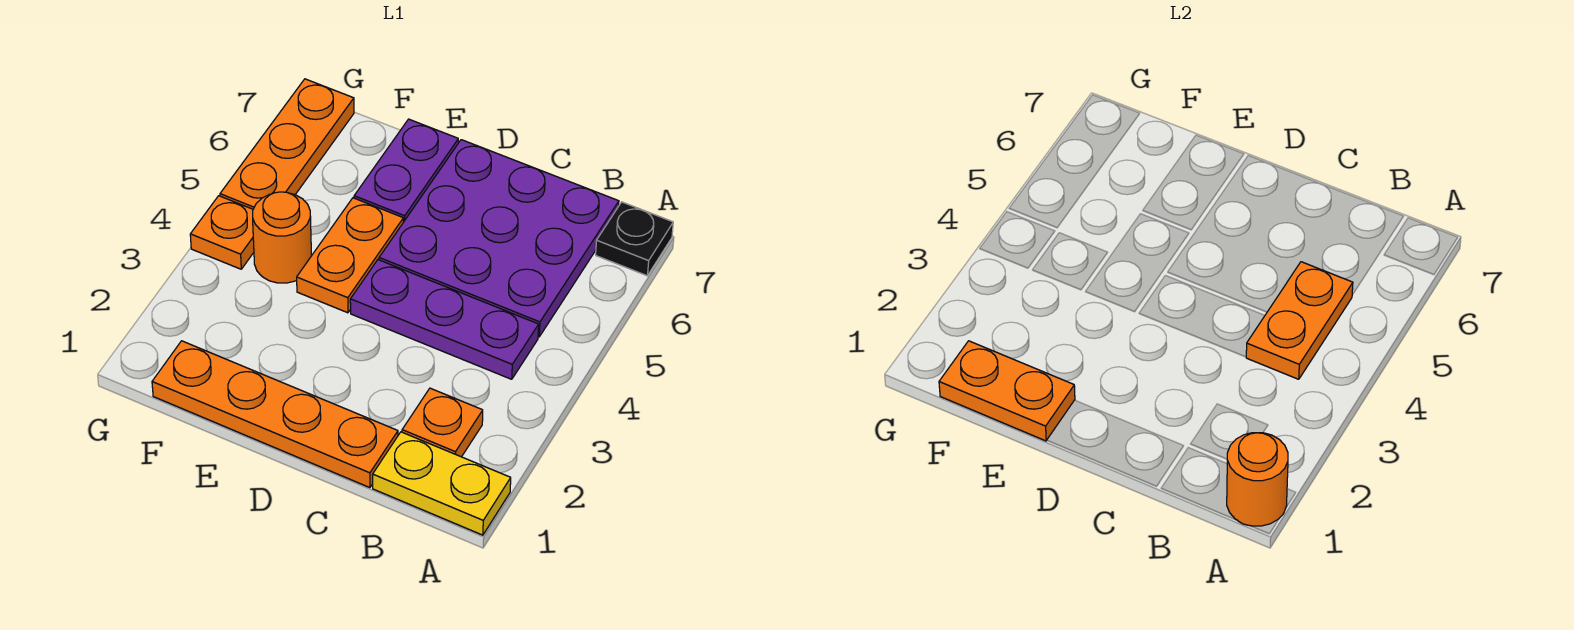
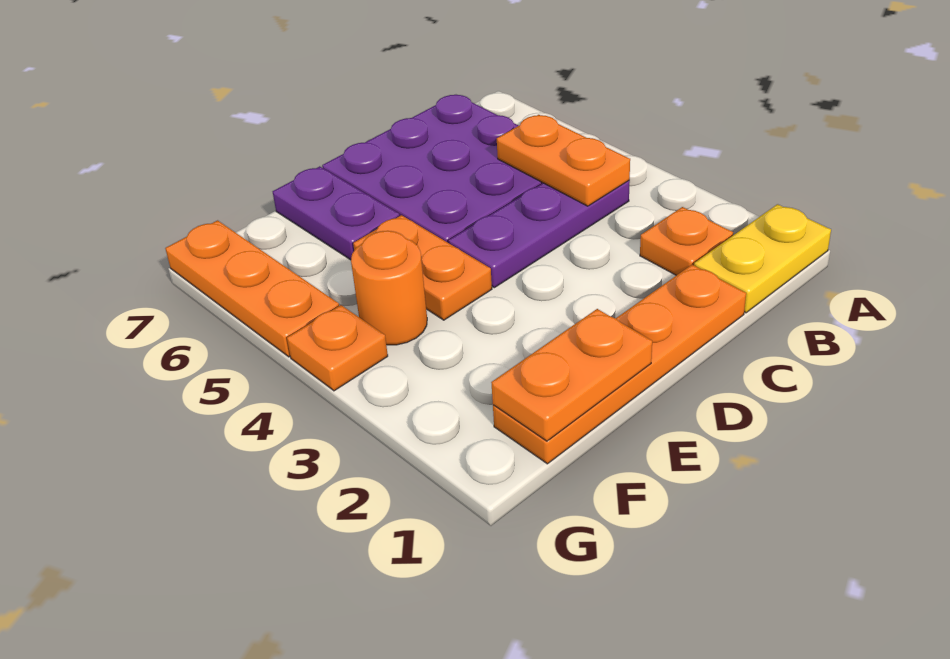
orange round brick A1 level 2 -> none
black plate A7 level 1 -> none

